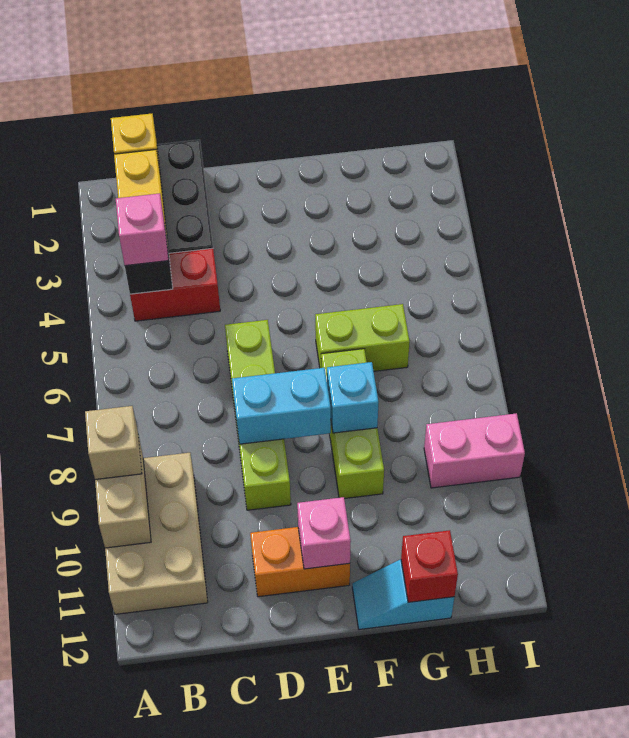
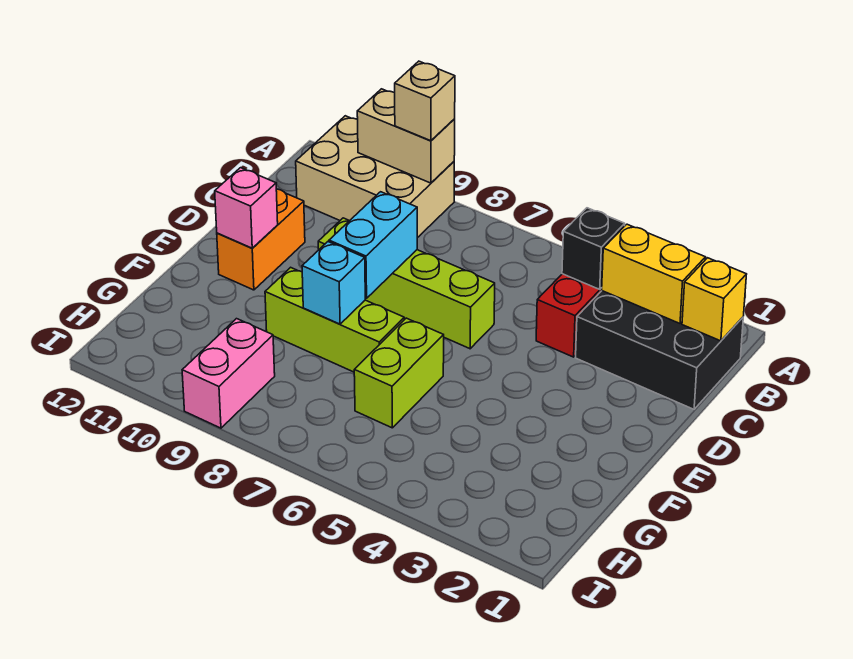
pink brick B4 level 3 -> none
cyan slope F12:G12 level 1 top G -> none
red brick G12 level 2 -> none

